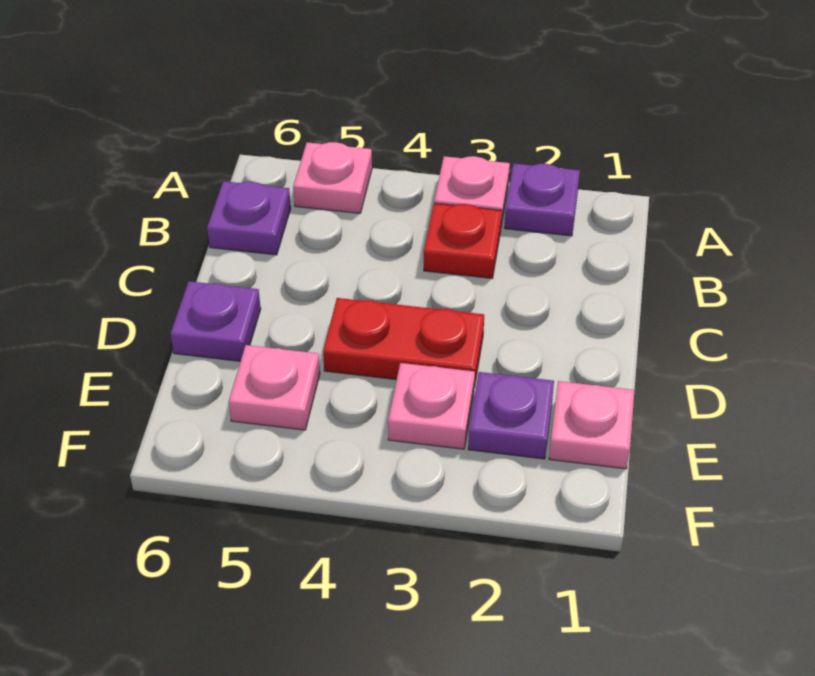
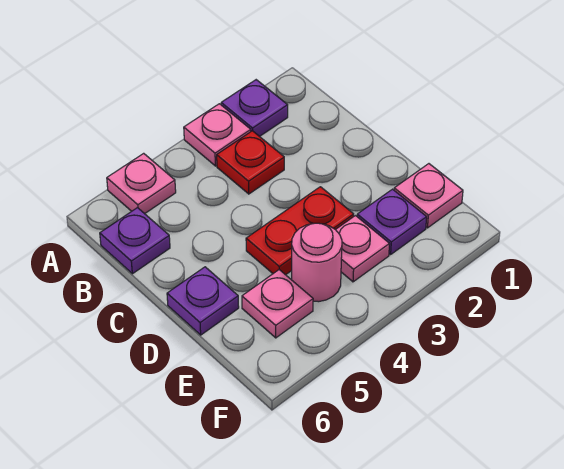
none -> pink round brick E4 level 1

